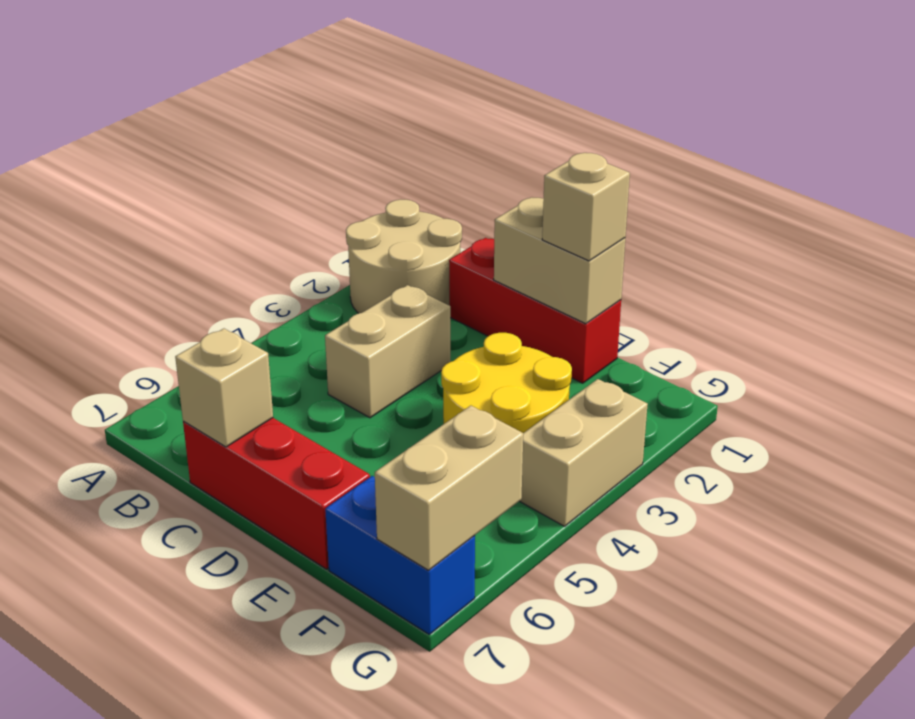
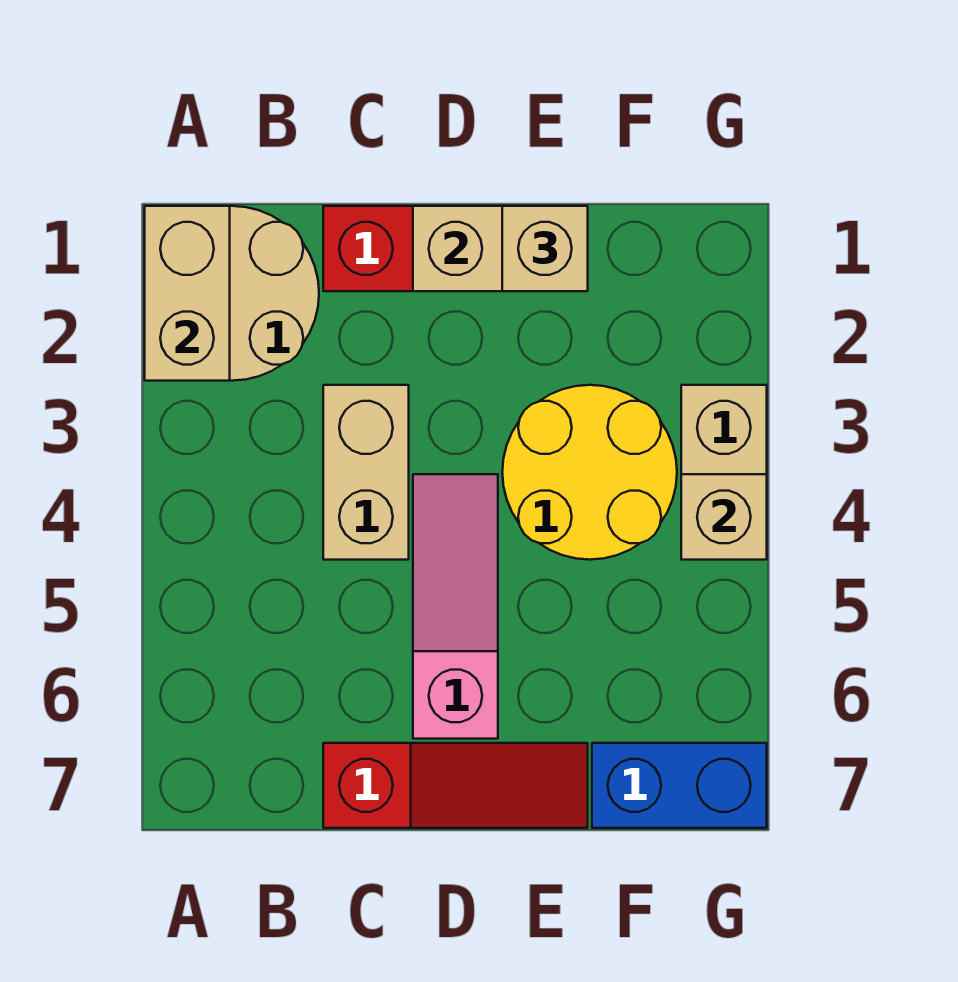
red brick C7:E7 level 1 -> red slope C7:E7 level 1 top C
tan brick C7 level 2 -> tan brick G4 level 2
none -> pink slope D4:D6 level 1 top 6
tan brick G6:G7 level 2 -> tan brick A1:A2 level 2

